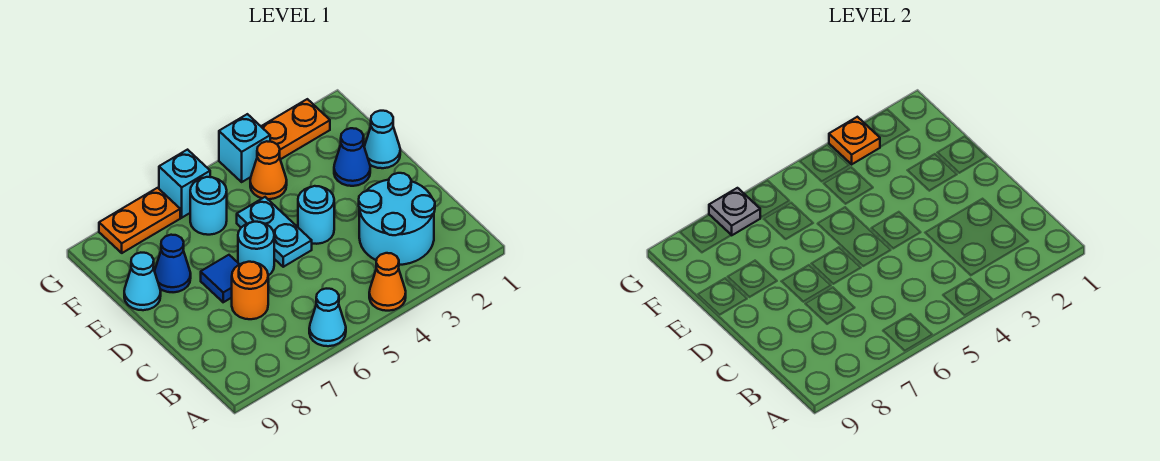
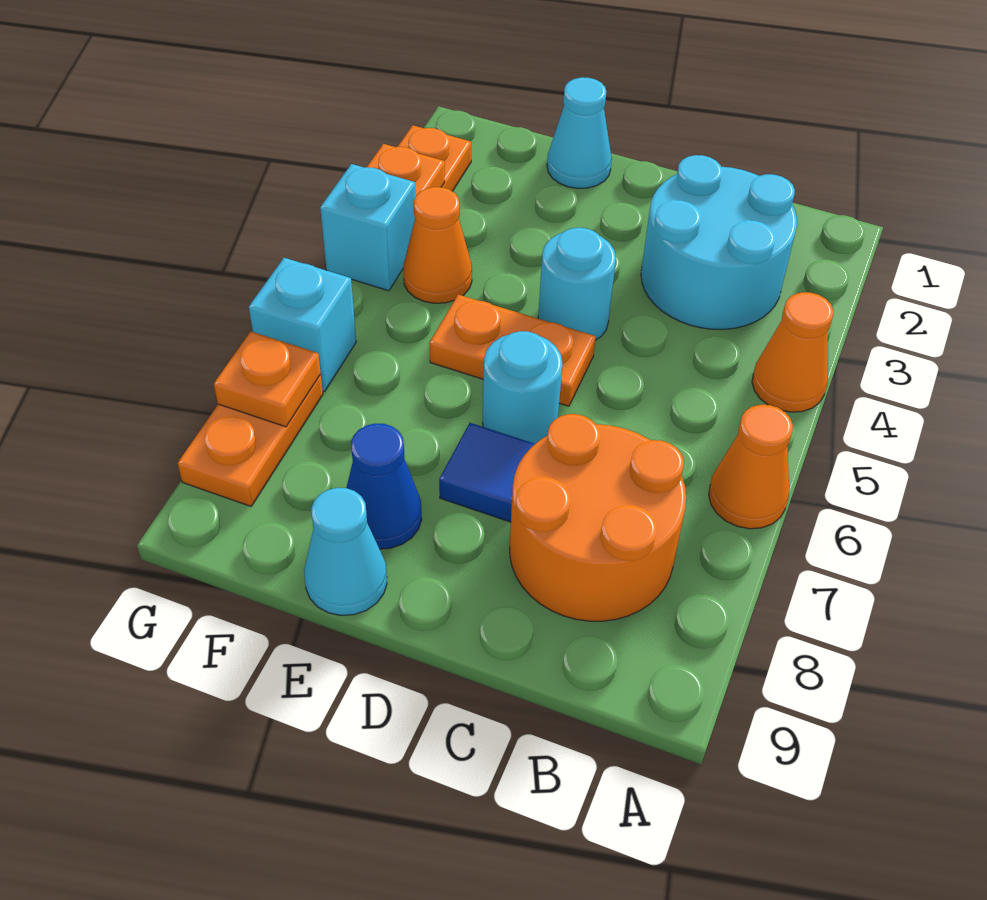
cyan cone A6 level 1 -> orange cone A6 level 1
orange round brick C7 level 1 -> orange round brick B7:C8 level 1
cyan plate D5:E5 level 1 -> orange plate D5:E5 level 1
blue cone E2 level 1 -> none
cyan round brick F6 level 1 -> none
grey plate G7 level 2 -> orange plate G7 level 2

